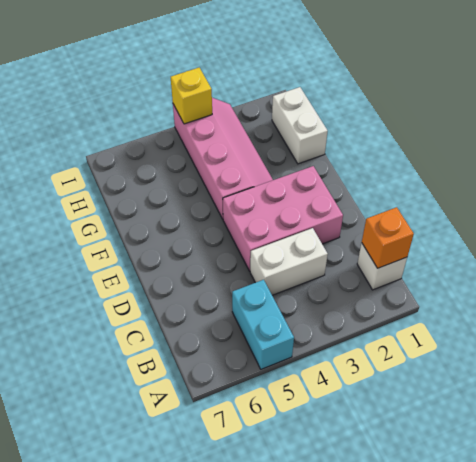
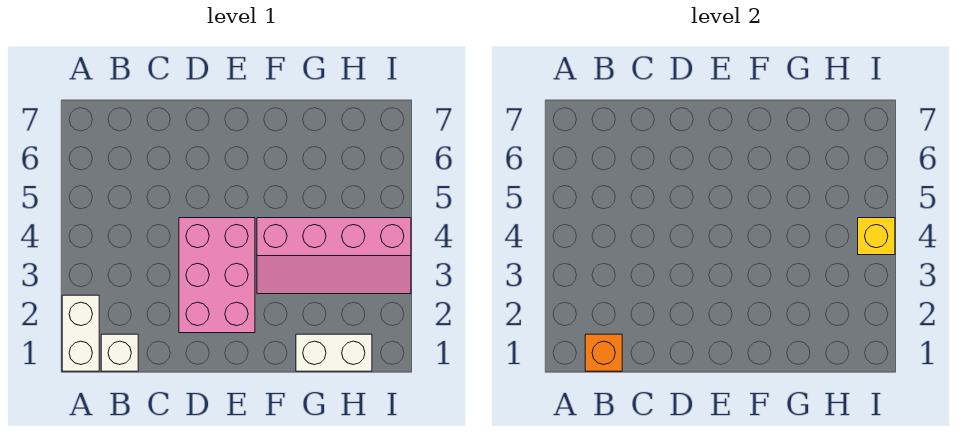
cyan brick A5:B5 level 1 -> none
white brick C3:C4 level 1 -> white brick A1:A2 level 1

